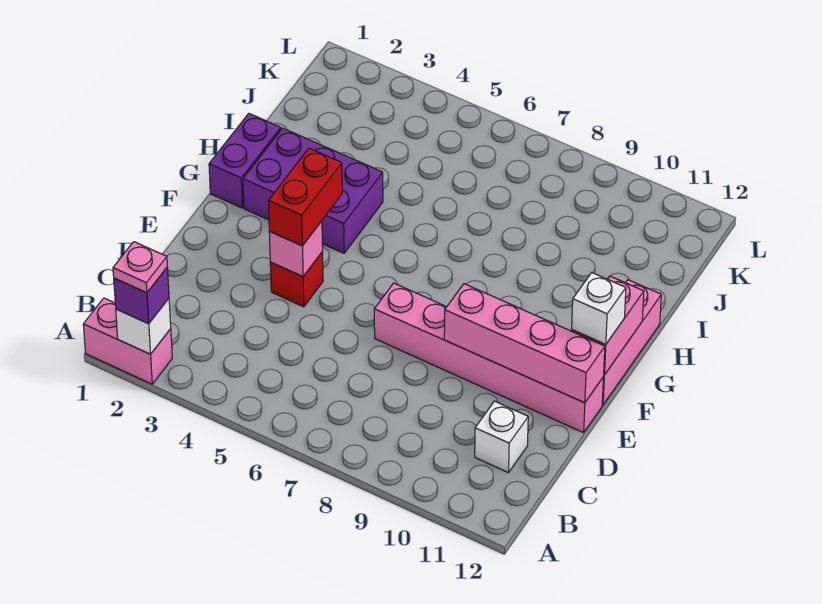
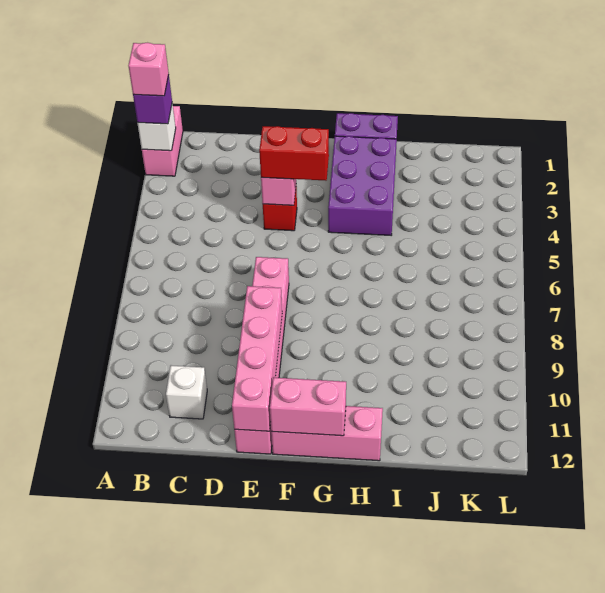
pink plate A2 level 4 -> pink brick A2 level 4
white brick F12 level 3 -> none

